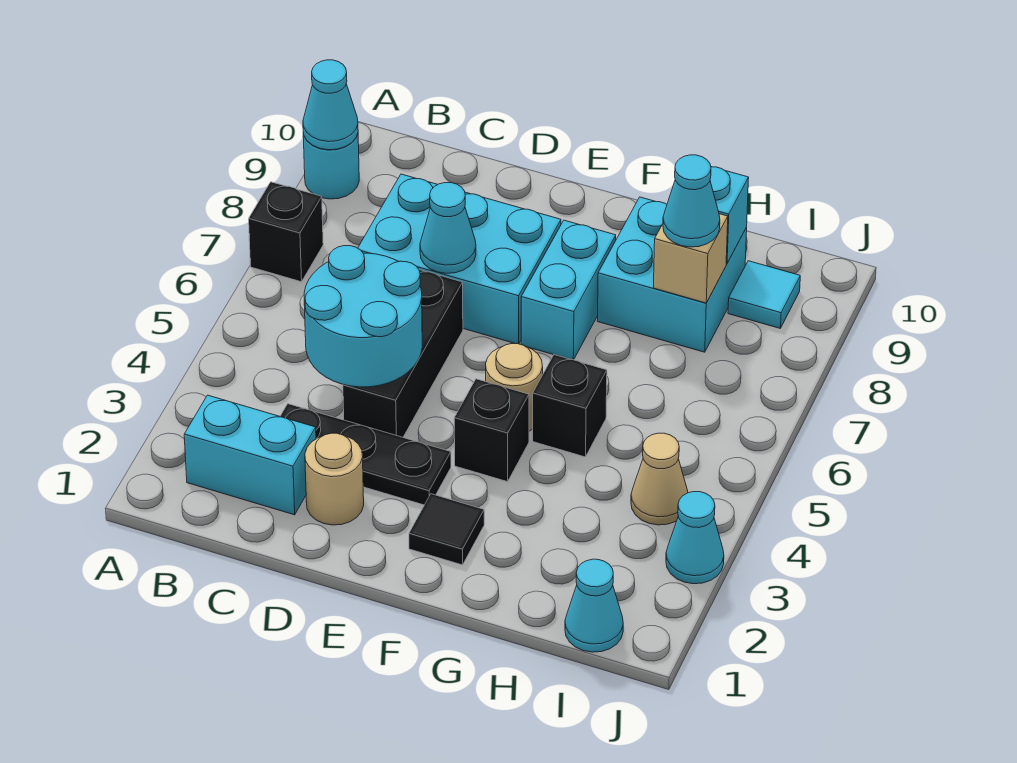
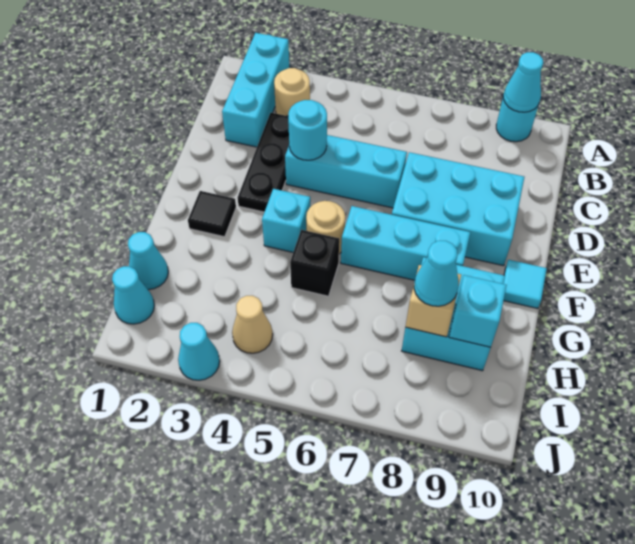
black brick A7 level 1 -> none
cyan brick B2:C2 level 1 -> cyan brick A2:C2 level 1
cyan round brick C4:D5 level 2 -> cyan round brick D4 level 2
cyan brick C7:E8 level 1 -> cyan brick D7:E9 level 1
tan round brick D2 level 1 -> tan round brick B3 level 1
black brick D4:D6 level 1 -> cyan brick D4:D6 level 1
cyan cone D7 level 2 -> cyan cone H1 level 1
black brick F4 level 1 -> cyan brick F4 level 1
cyan brick F7:F8 level 1 -> cyan brick F6:F8 level 1
cyan tile I9 level 1 -> cyan tile F10 level 1

